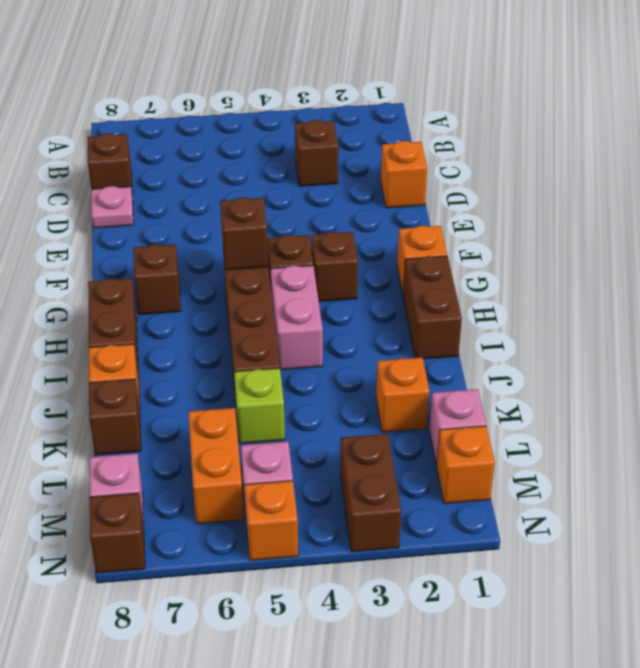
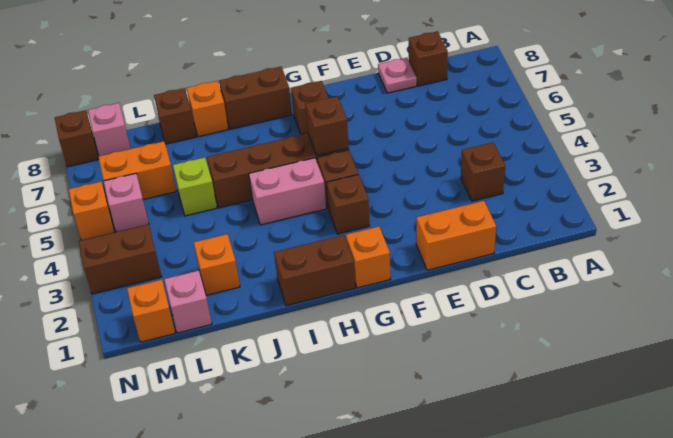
orange brick D1 level 1 -> orange brick D1:E1 level 1

